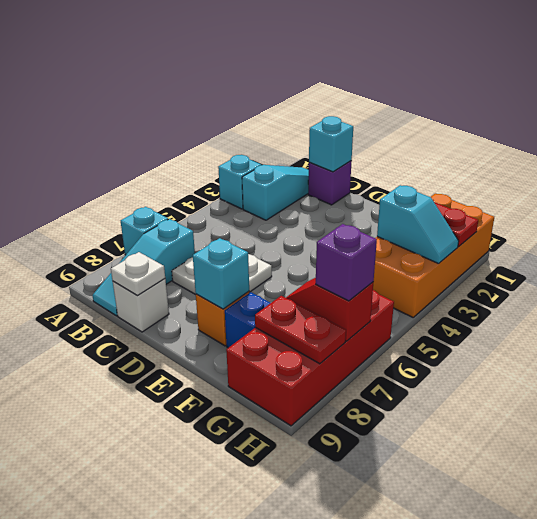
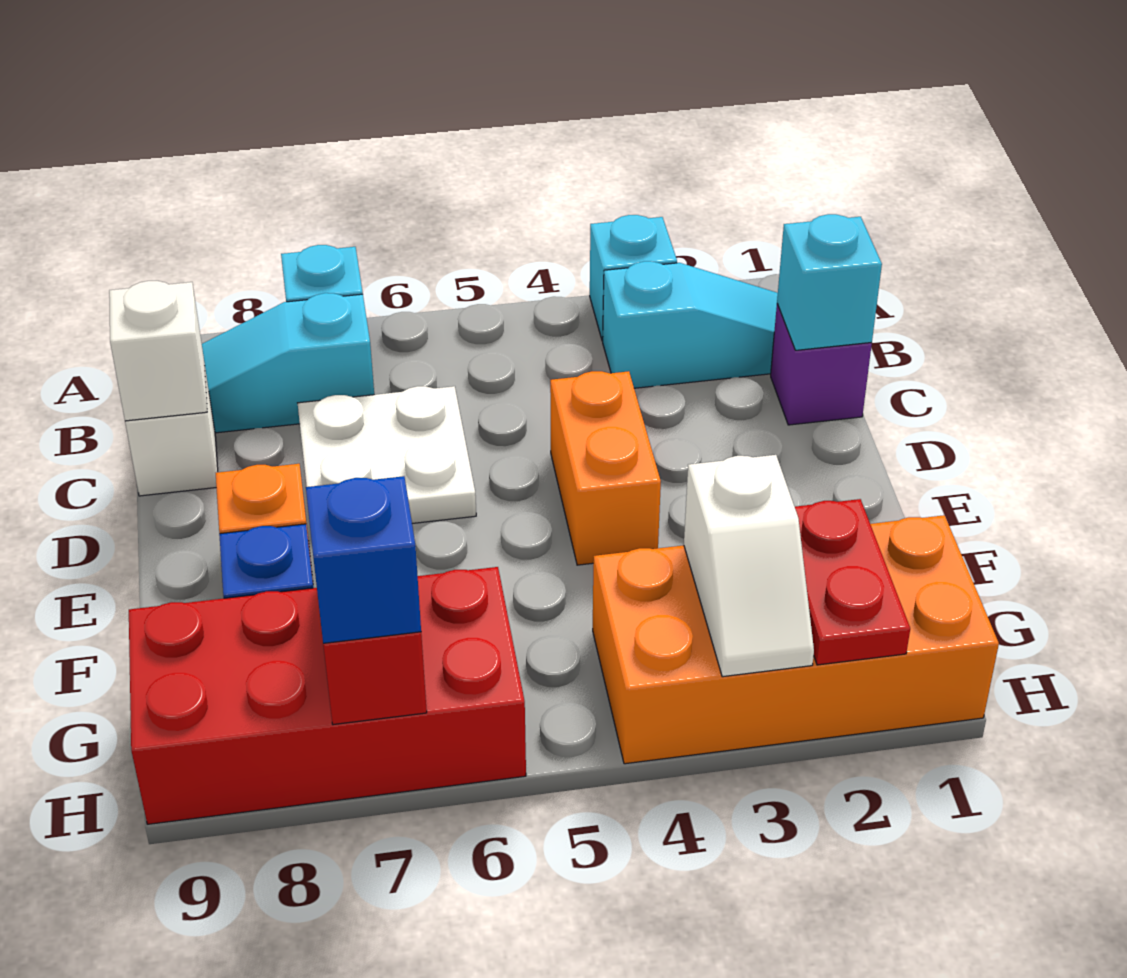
white plate C9 level 2 -> white brick C9 level 2
none -> orange brick D4:E4 level 1
cyan brick E8 level 2 -> none
cyan slope G3:H3 level 2 top G -> white slope G3:H3 level 2 top G
red plate G8:H8 level 2 -> none
purple brick H7 level 3 -> blue brick H7 level 3

